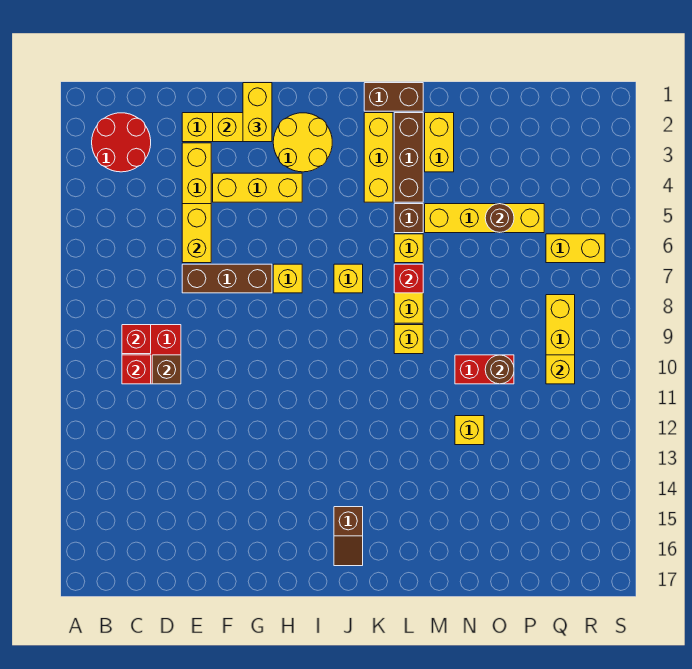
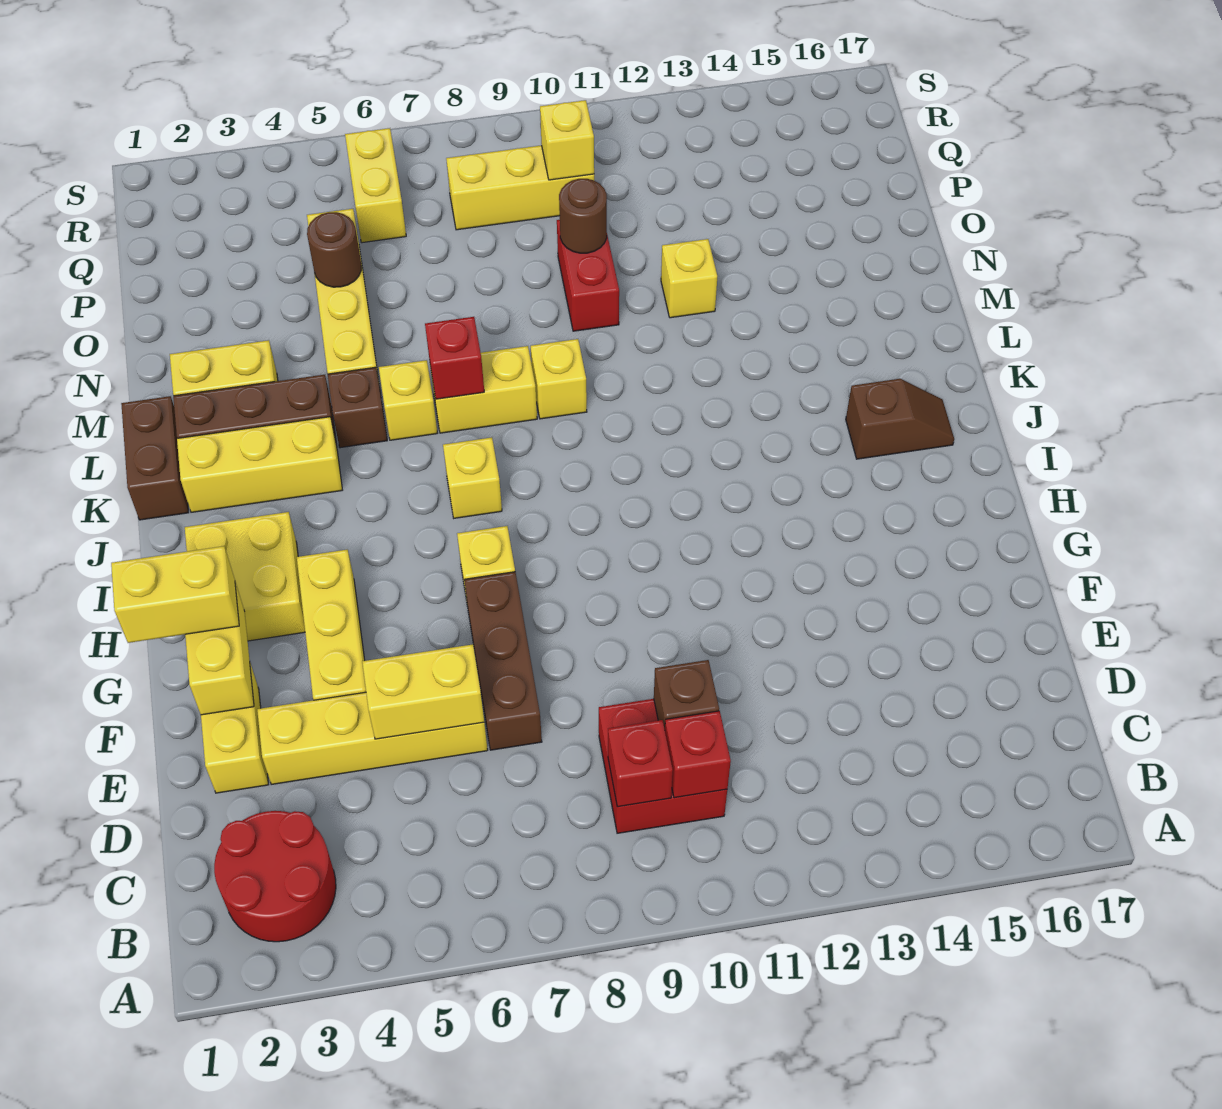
yellow round brick H2:I3 level 1 -> yellow brick H2:I3 level 1

